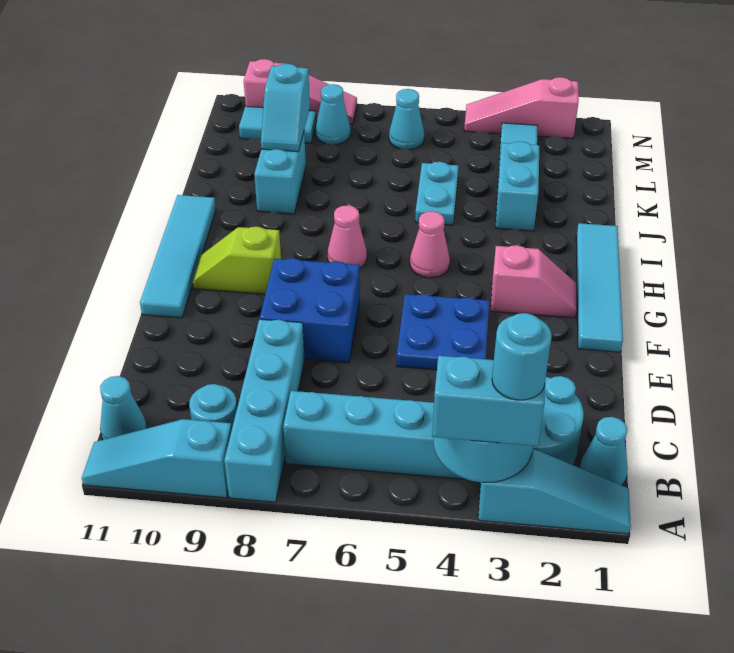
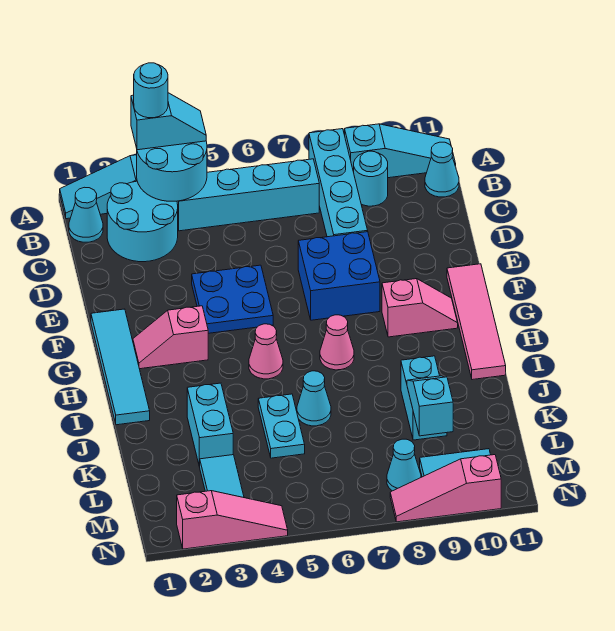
cyan brick A3:A4 level 3 -> cyan slope A3:A4 level 3 top 3
cyan tile F11:I11 level 1 -> pink tile F11:I11 level 1
lime slope G9:G10 level 1 top 9 -> pink slope G9:G10 level 1 top 9
cyan cone M6 level 1 -> cyan cone J6 level 1

